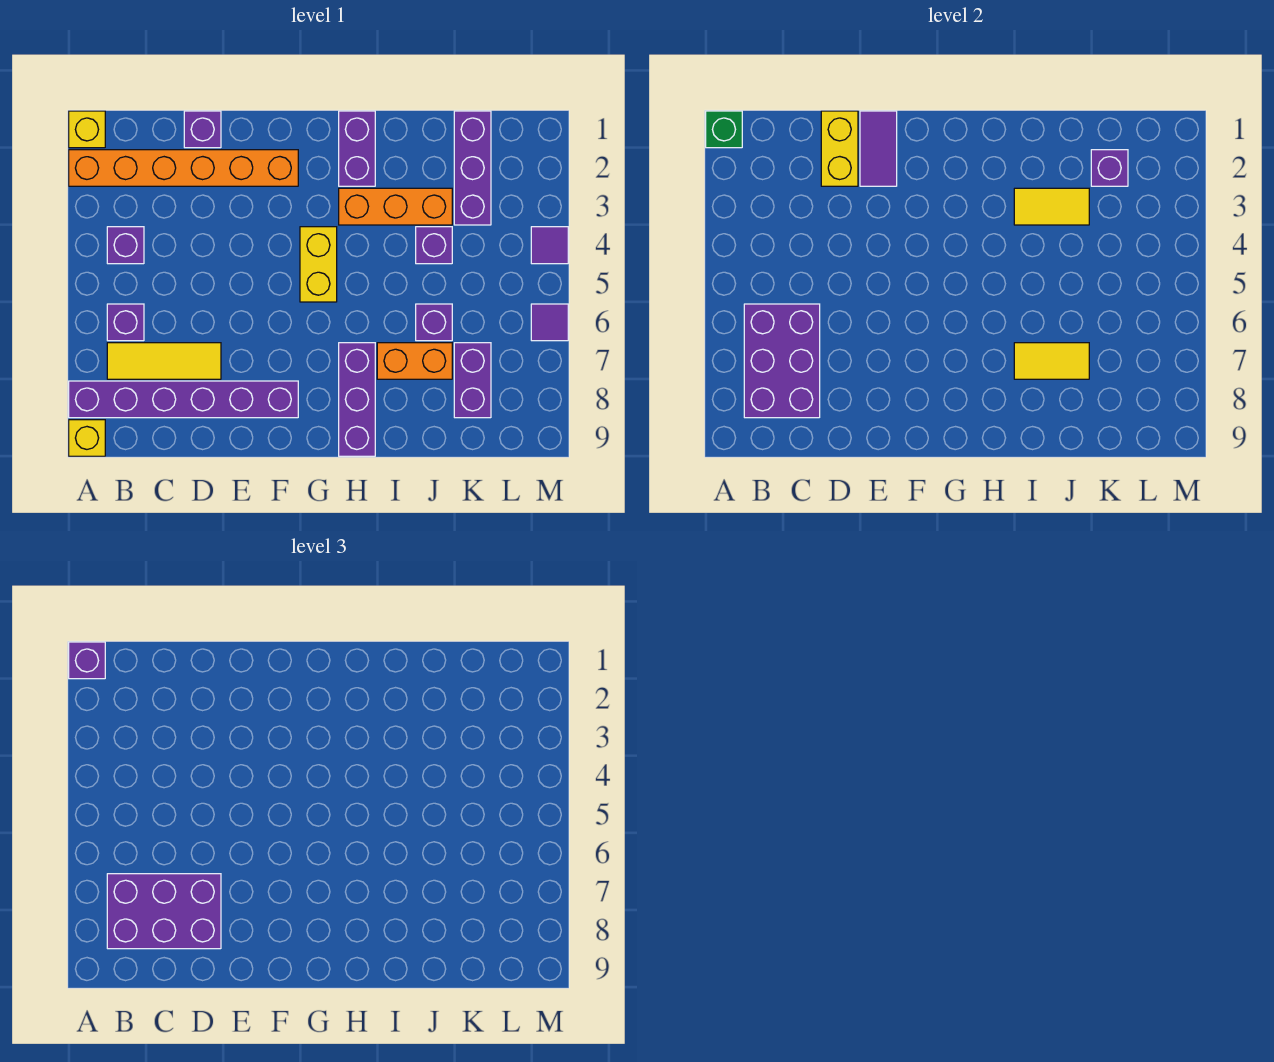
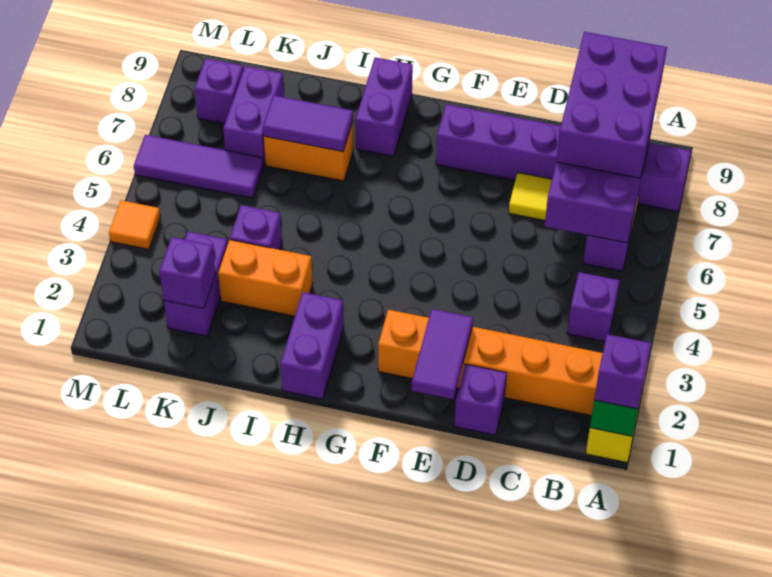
yellow brick A9 level 1 -> none
purple brick B7:D8 level 3 -> purple brick B7:C9 level 3
yellow brick D1:D2 level 2 -> none
yellow brick G4:G5 level 1 -> none
orange brick H3:J3 level 1 -> orange brick I3:J3 level 1
purple brick H7:H9 level 1 -> purple brick H8:H9 level 1
yellow tile I3:J3 level 2 -> none
yellow tile I7:J7 level 2 -> purple tile I7:J7 level 2
purple brick J6 level 1 -> purple brick L8 level 1
purple brick K1:K3 level 1 -> purple brick K2:K3 level 1
purple tile M4 level 1 -> orange tile M4 level 1
purple tile M6 level 1 -> purple tile K6:M6 level 1

